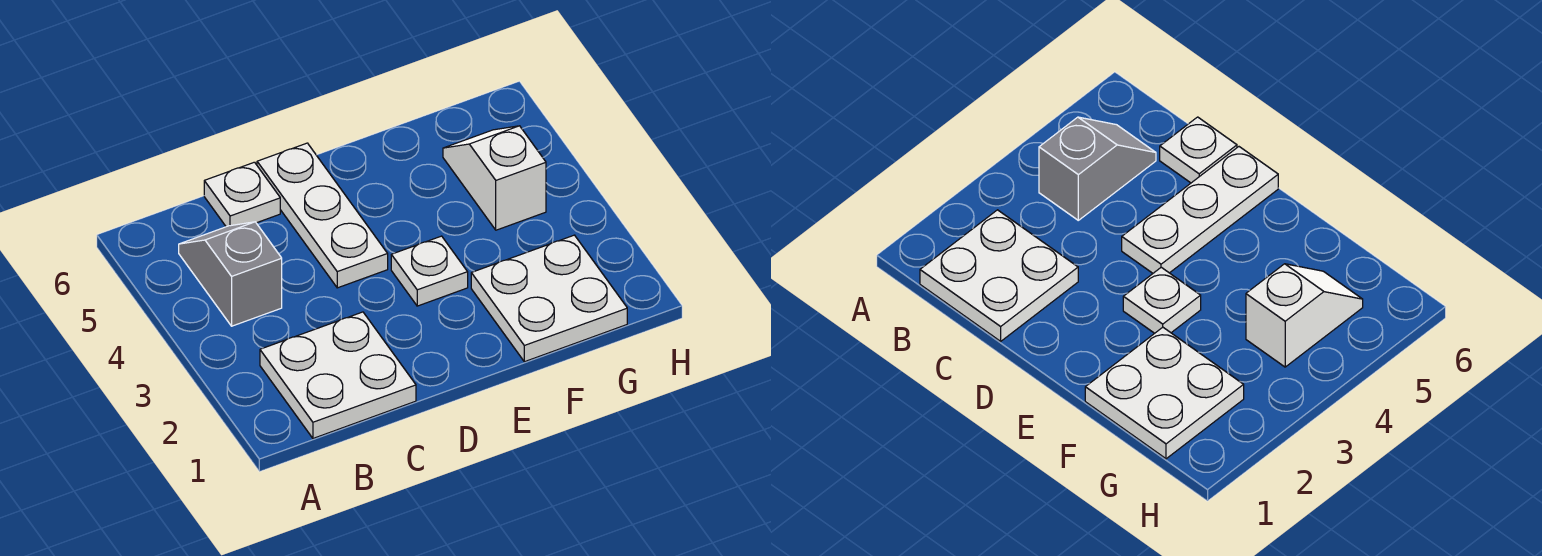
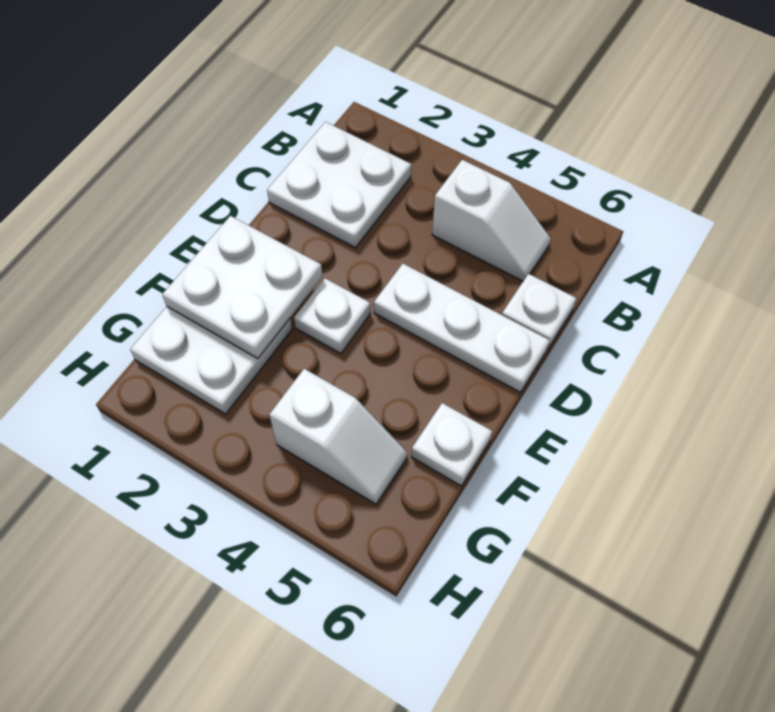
grey slope B4:B5 level 1 top 4 -> white slope B4:B5 level 1 top 4
none -> white plate E1:F2 level 2
none -> white plate F6 level 1

